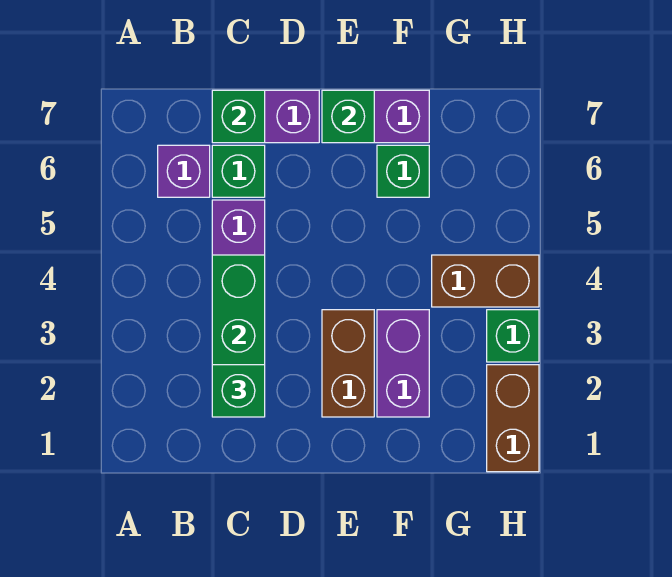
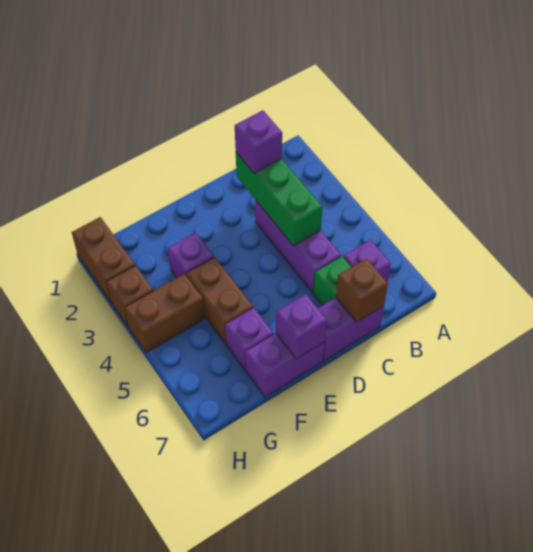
green brick C2 level 3 -> purple brick C2 level 3
green brick C7 level 2 -> brown brick C7 level 2
brown brick E2:E3 level 1 -> brown brick F4:F5 level 1
green brick E7 level 2 -> purple brick E7 level 2
purple brick F2:F3 level 1 -> purple brick F3 level 1
green brick F6 level 1 -> purple brick F6 level 1
green brick H3 level 1 -> brown brick H3 level 1

